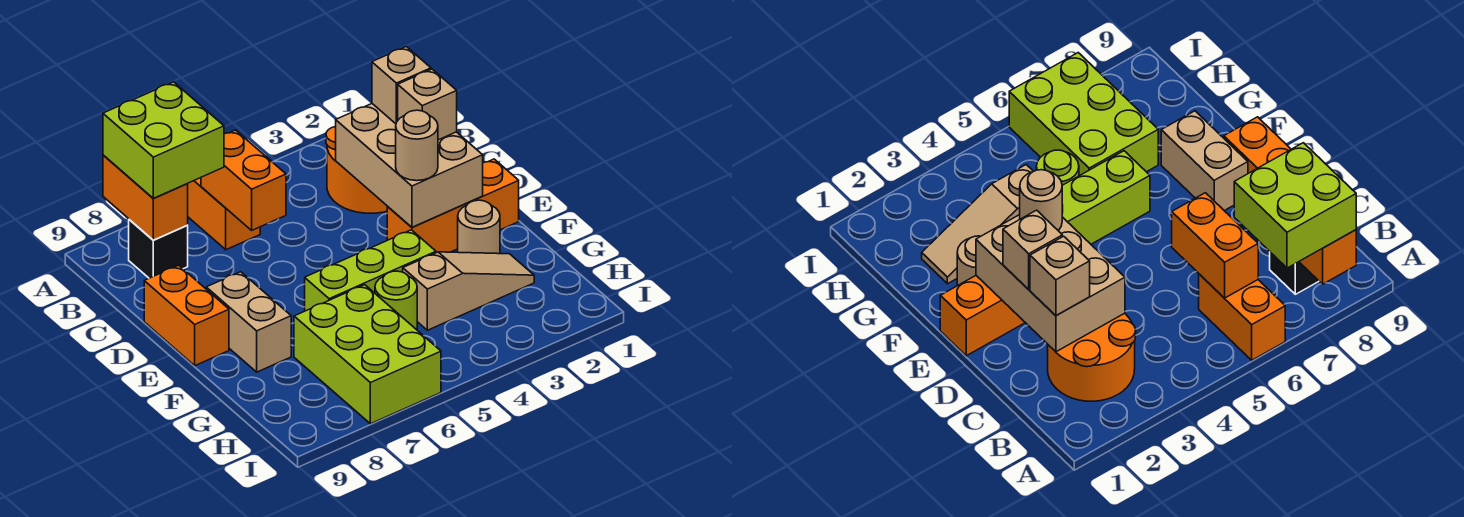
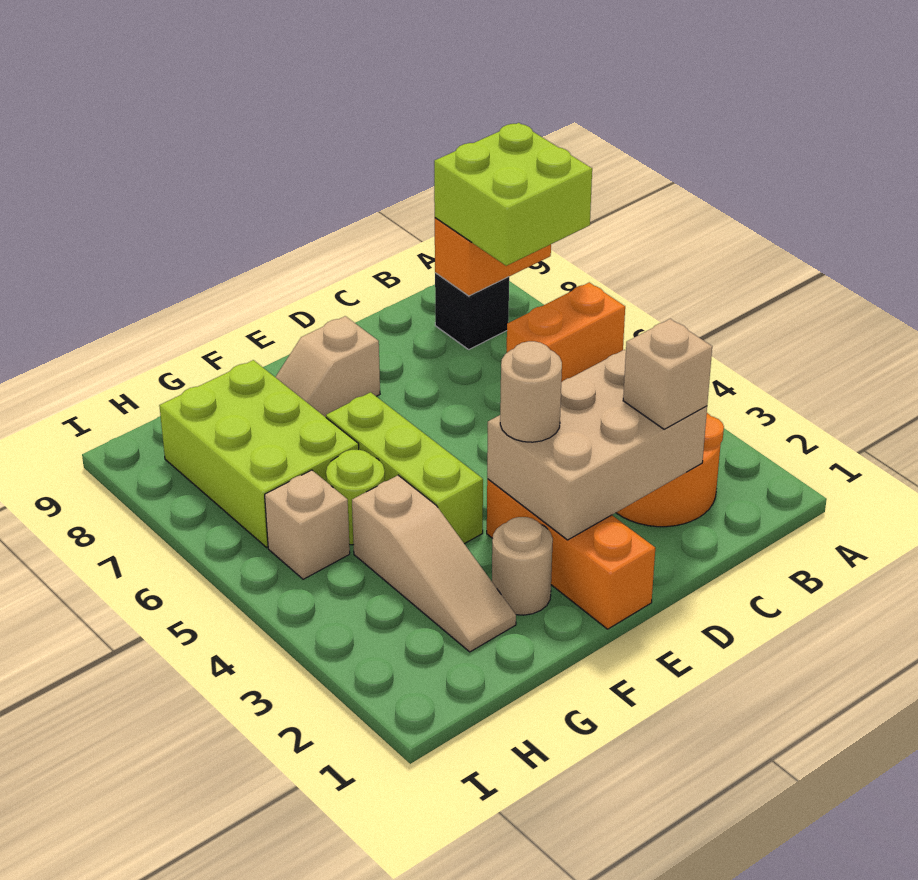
orange brick B6:C6 level 2 -> none
tan brick D2 level 3 -> tan brick H5 level 1
orange brick D9:E9 level 1 -> none
tan brick E8:F8 level 1 -> tan slope E8:F8 level 1 top E
lime brick G6:I7 level 1 -> lime brick G6:H8 level 1

